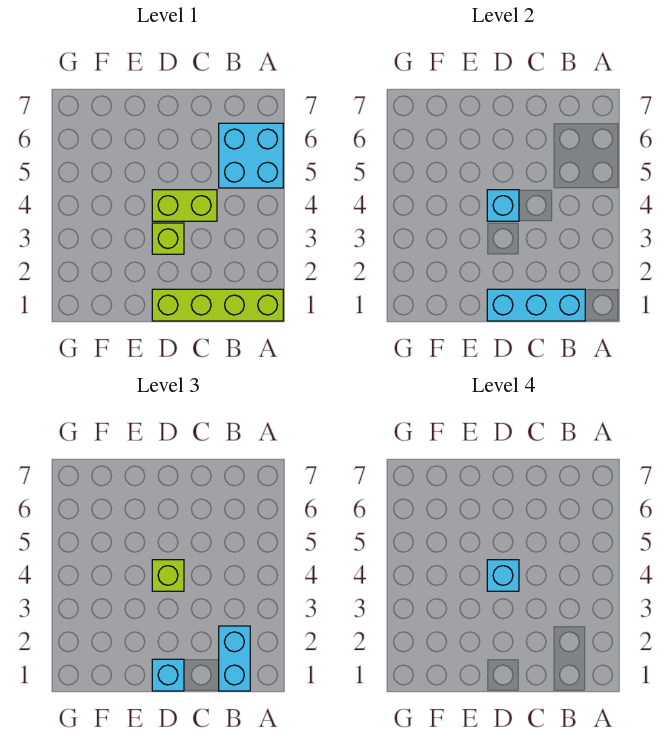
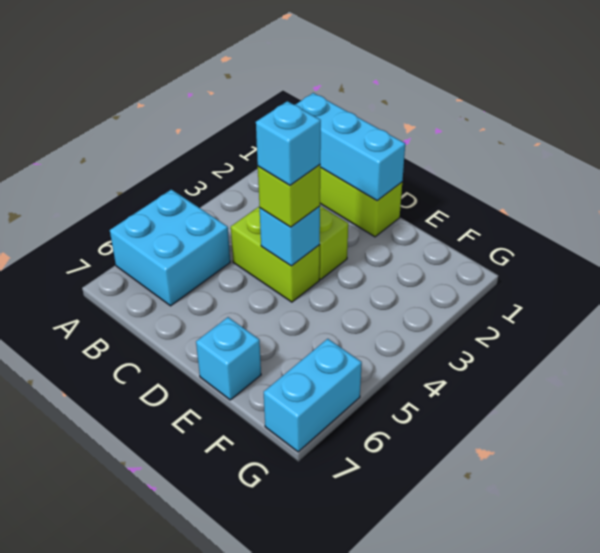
cyan brick B1:B2 level 3 -> cyan brick G6:G7 level 1
cyan brick D1 level 3 -> cyan brick E7 level 1

